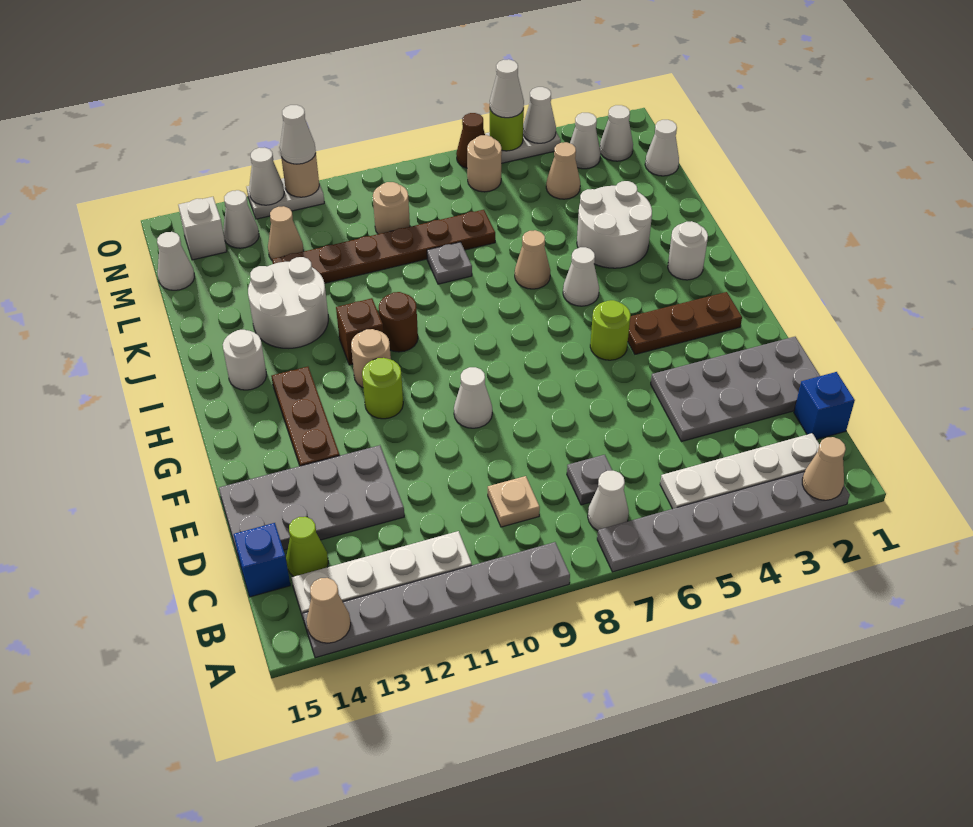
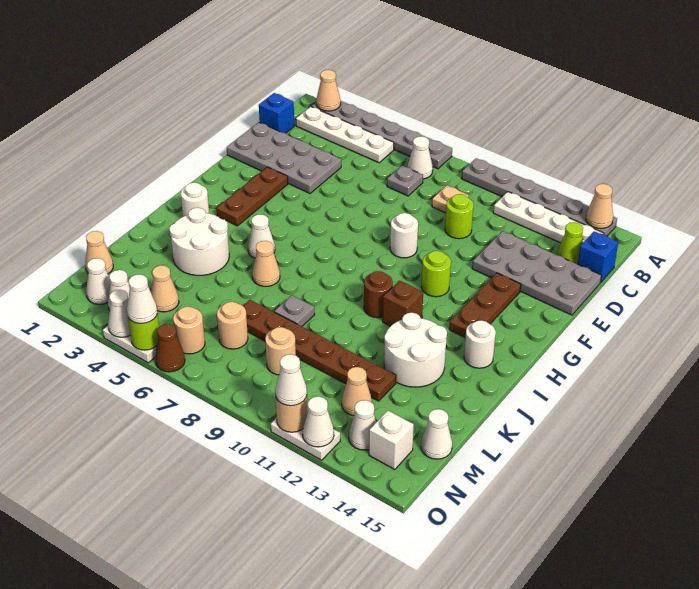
white cone F9 level 1 -> white round brick F9 level 1
brown plate G2:G4 level 1 -> brown plate F3:H3 level 1
lime round brick G5 level 1 -> lime round brick D10 level 1
tan round brick H11 level 1 -> tan round brick M7 level 1
white cone M1 level 1 -> tan cone M1 level 1

